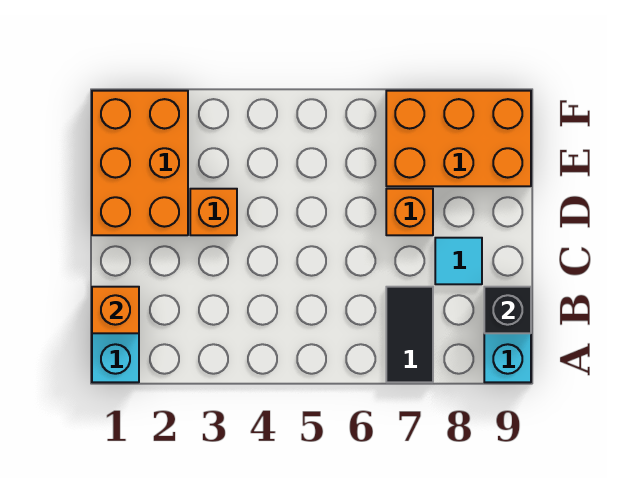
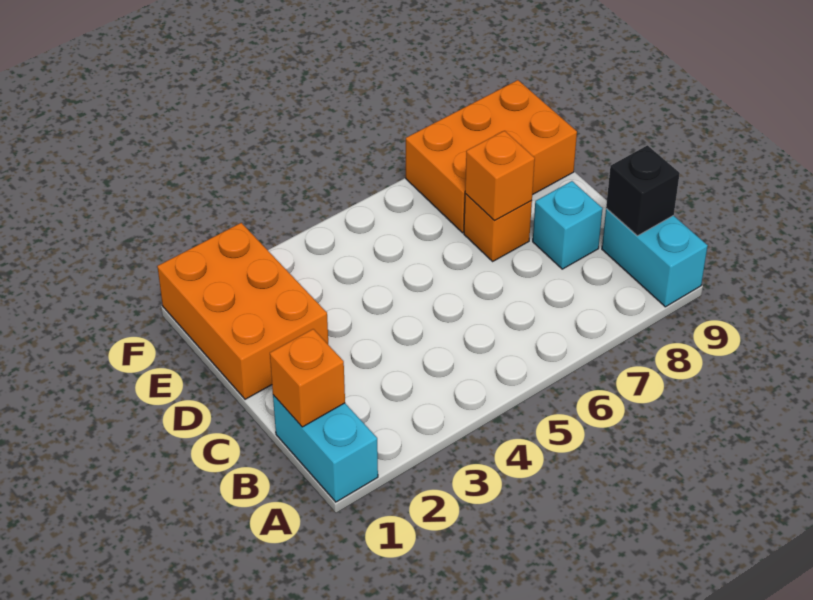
black tile A7:B7 level 1 -> none
cyan tile C8 level 1 -> cyan brick C8 level 1
orange brick D3 level 1 -> orange brick D7 level 2

